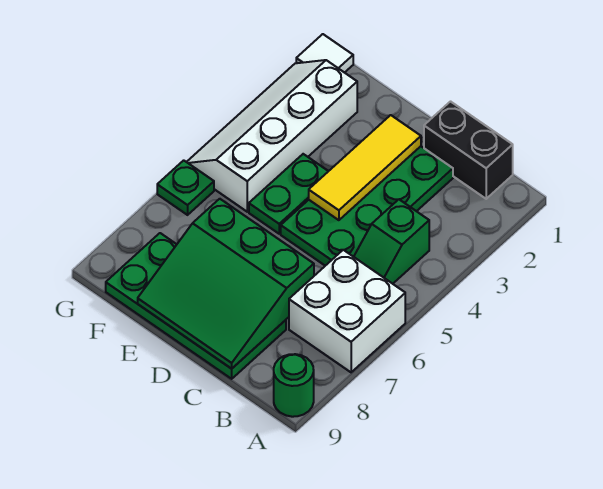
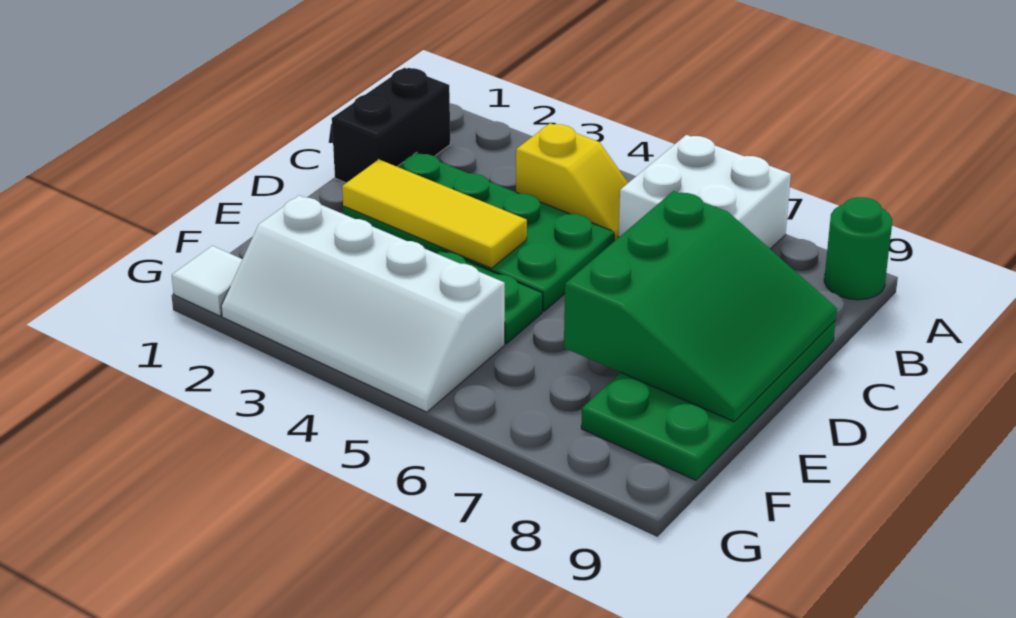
green slope B4:B5 level 1 top 4 -> yellow slope B4:B5 level 1 top 4
green plate G6 level 1 -> none

